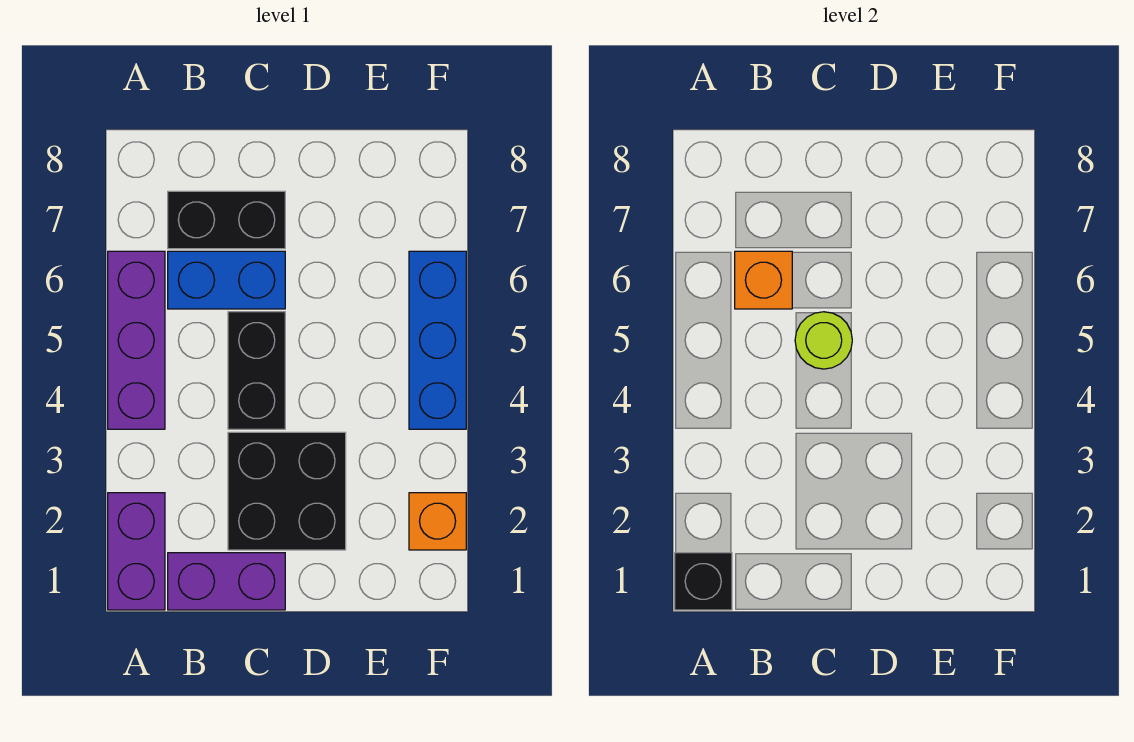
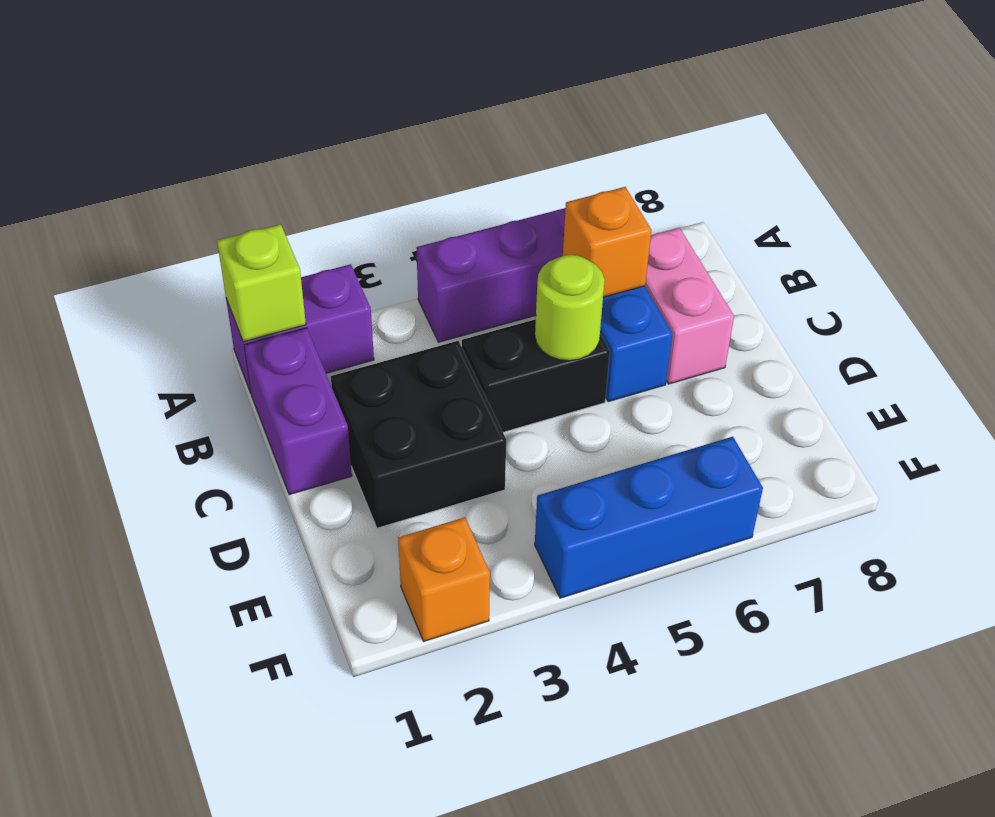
black brick A1 level 2 -> lime brick A1 level 2
black brick B7:C7 level 1 -> pink brick B7:C7 level 1

